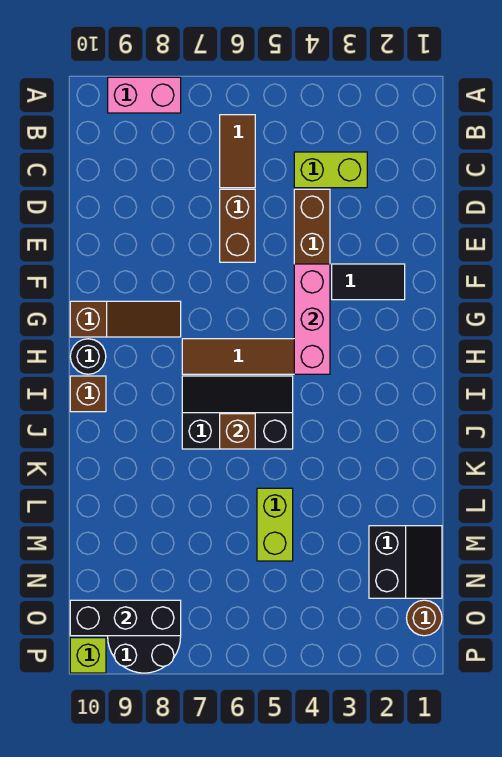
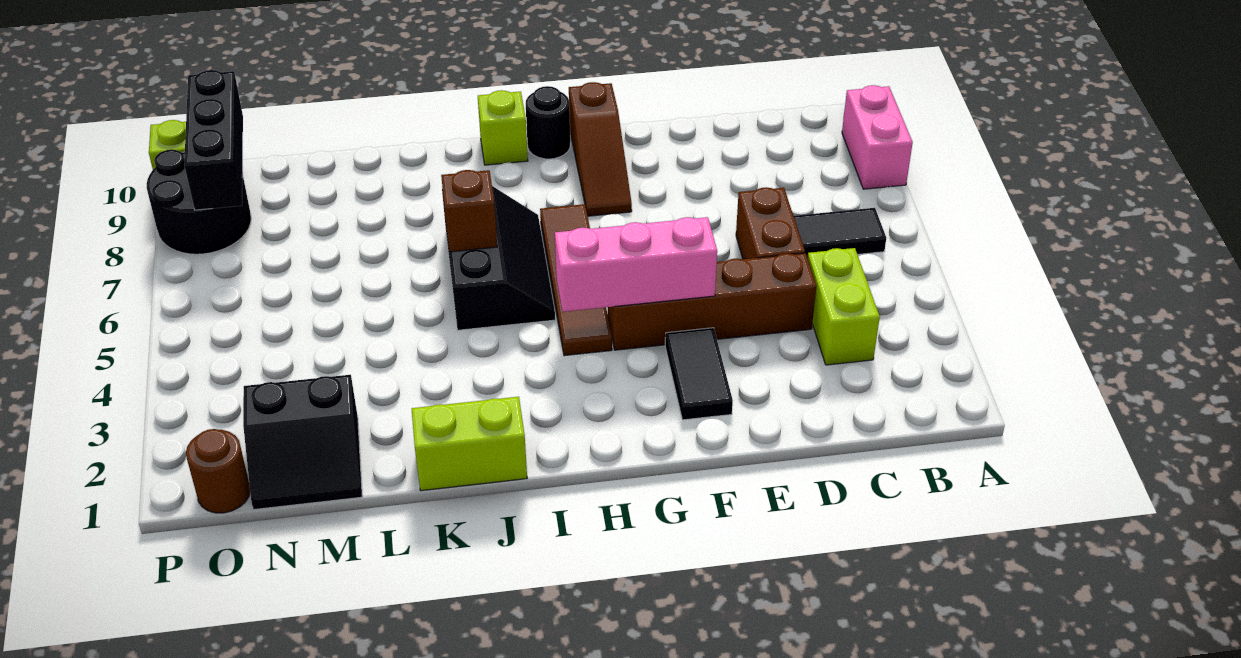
brown tile B6:C6 level 1 -> black tile B6:C6 level 1
brown brick D6:E6 level 1 -> brown brick D5:D6 level 1
brown brick I10 level 1 -> lime brick I10 level 1
lime brick L5:M5 level 1 -> lime brick J1:K1 level 1

